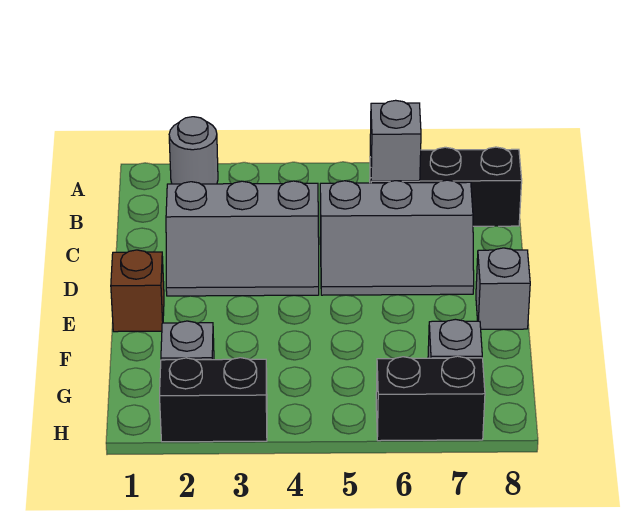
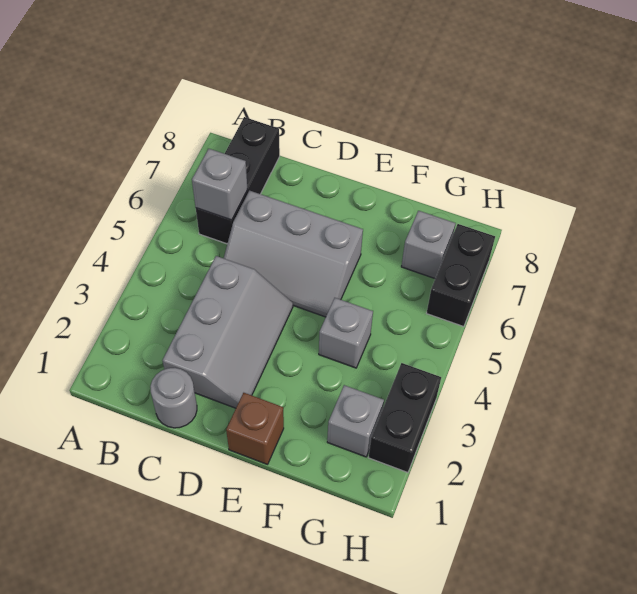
grey round brick A2 level 1 -> grey round brick C1 level 1
grey slope C5:D7 level 1 top C -> grey slope C5:E6 level 1 top 6
grey brick E8 level 1 -> grey brick F4 level 1

